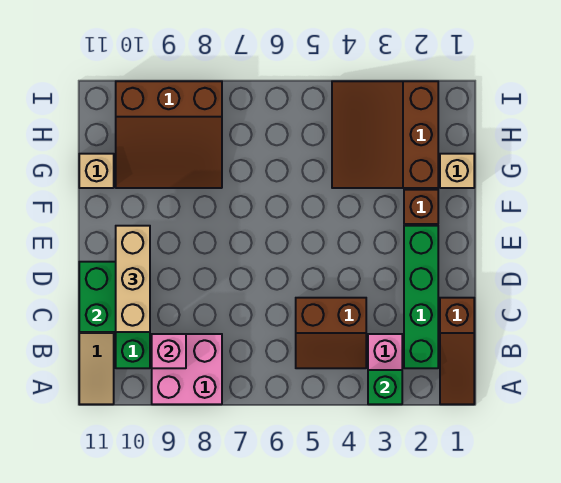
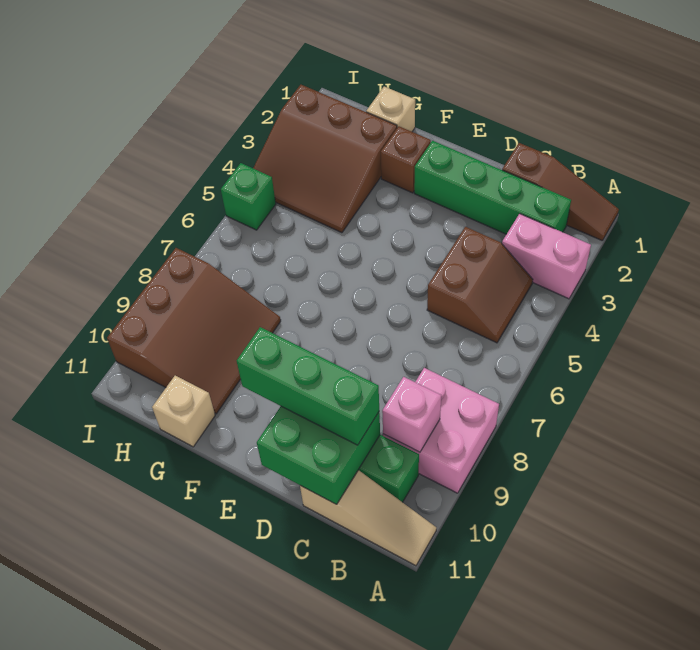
green brick A3 level 2 -> green brick I5 level 1
tan brick C10:E10 level 3 -> green brick C10:E10 level 3

